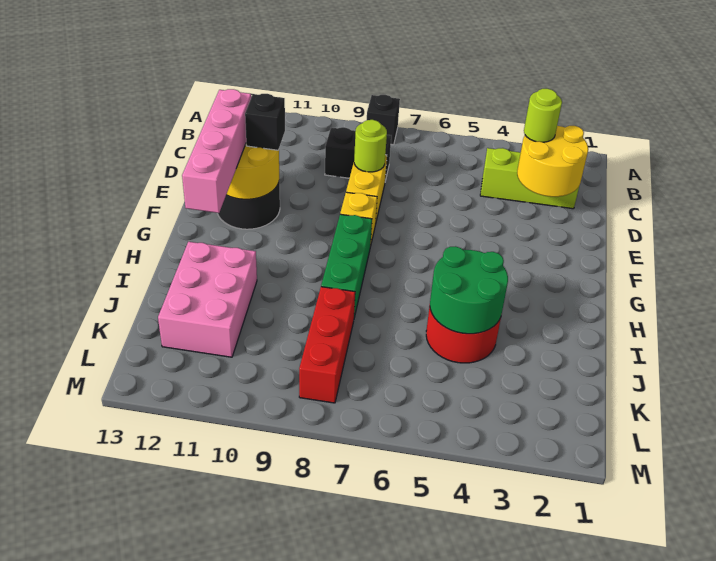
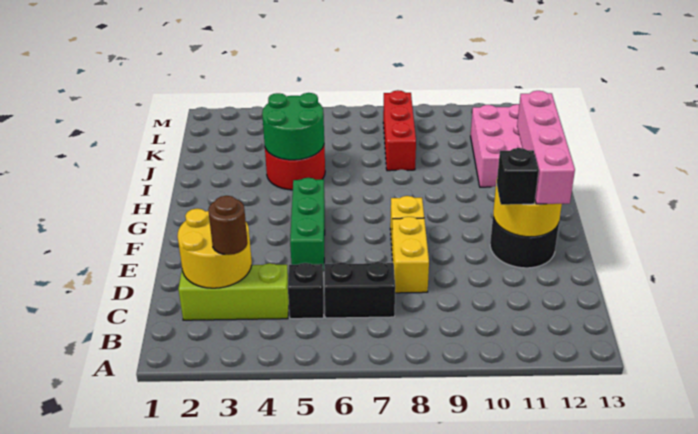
black brick A8 level 1 -> black brick C5 level 1
lime round brick C3 level 3 -> brown round brick C3 level 3
black brick C8:C9 level 1 -> black brick C6:C7 level 1
lime round brick D8 level 2 -> none
green brick G8:I8 level 1 -> green brick E5:G5 level 1

